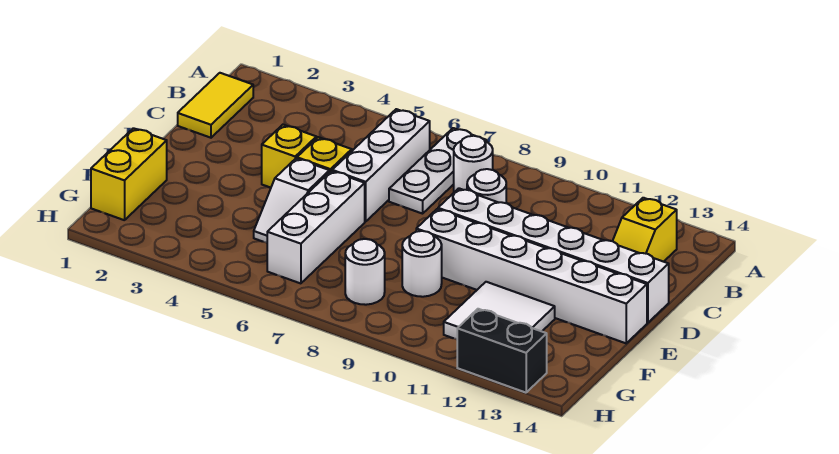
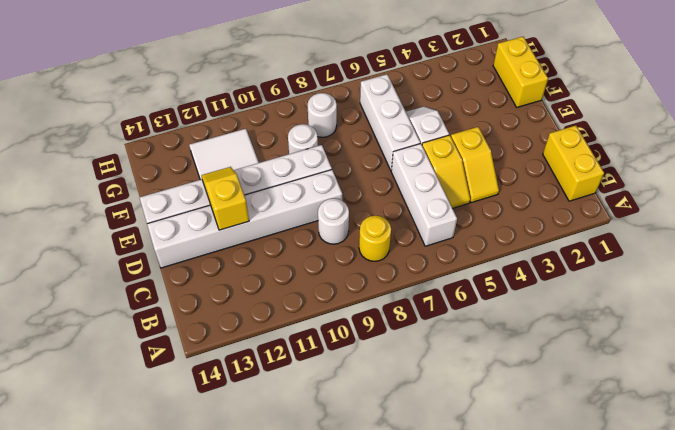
white plate A7:C7 level 1 -> none
yellow tile B1:C1 level 1 -> yellow brick B1:C1 level 1
white round brick B8 level 1 -> yellow round brick B8 level 1
yellow slope B13:C13 level 1 top B -> yellow slope D12:E12 level 2 top D
black brick H12:H13 level 1 -> none

